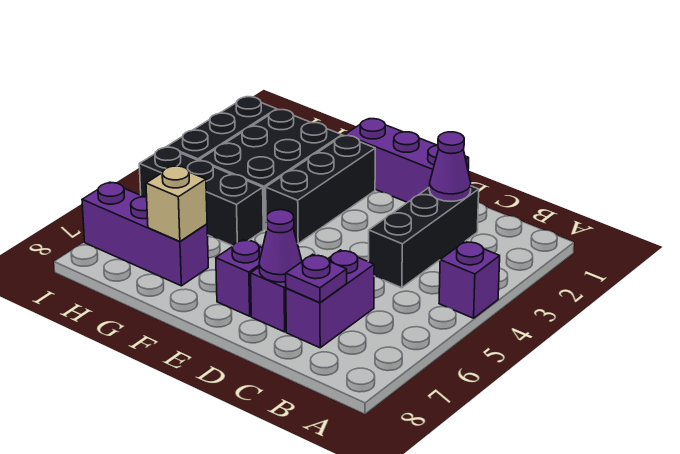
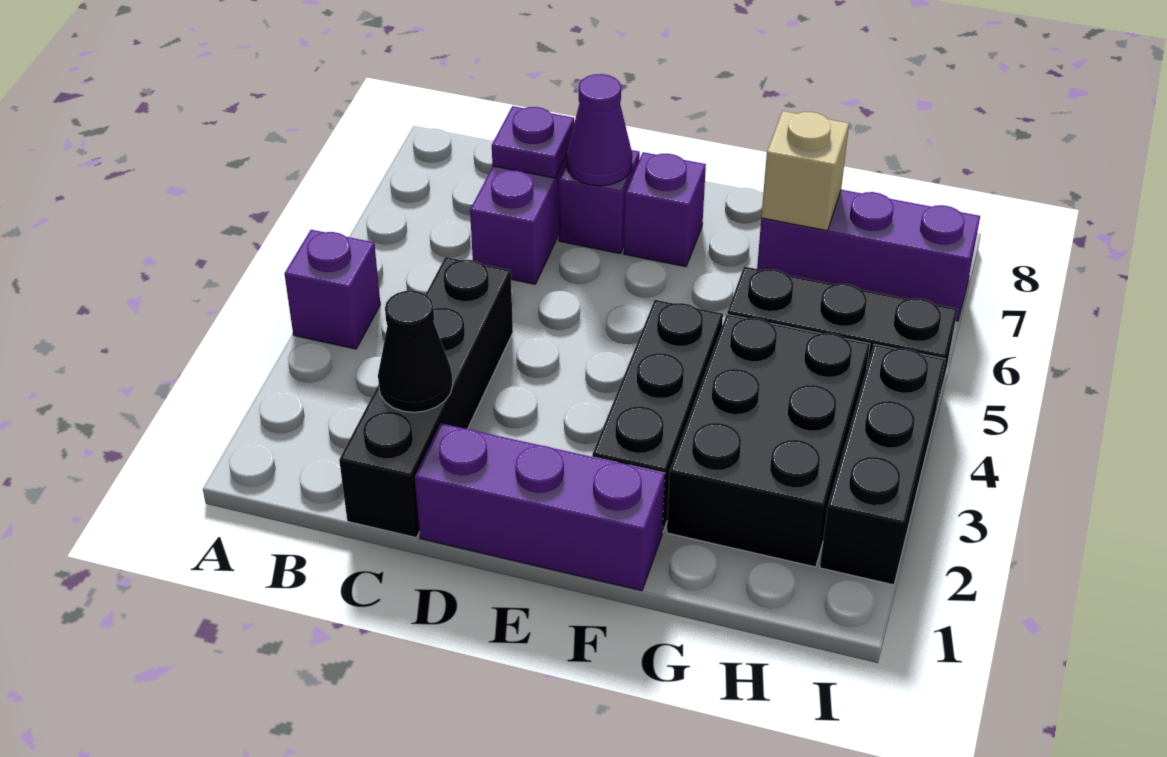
black brick C2:C4 level 1 -> black brick C1:C4 level 1
purple cone C2 level 2 -> black cone C2 level 2

